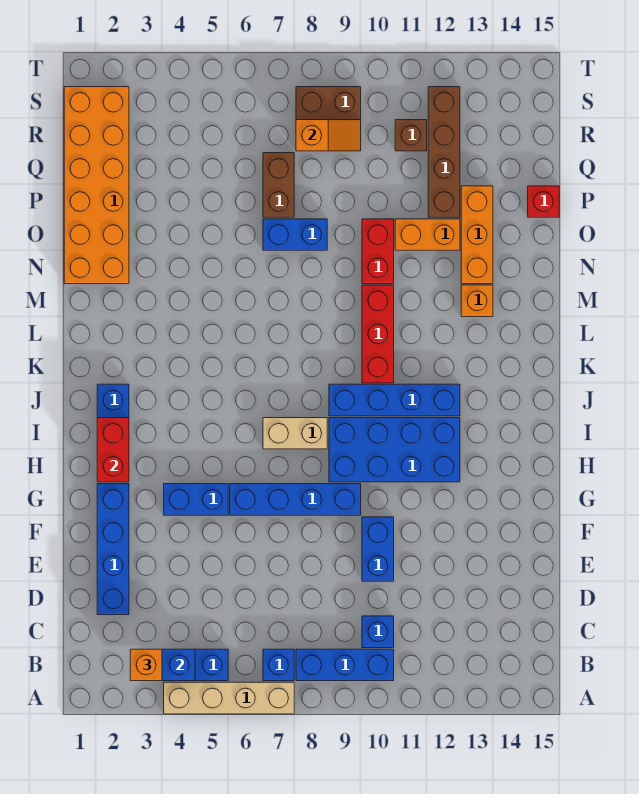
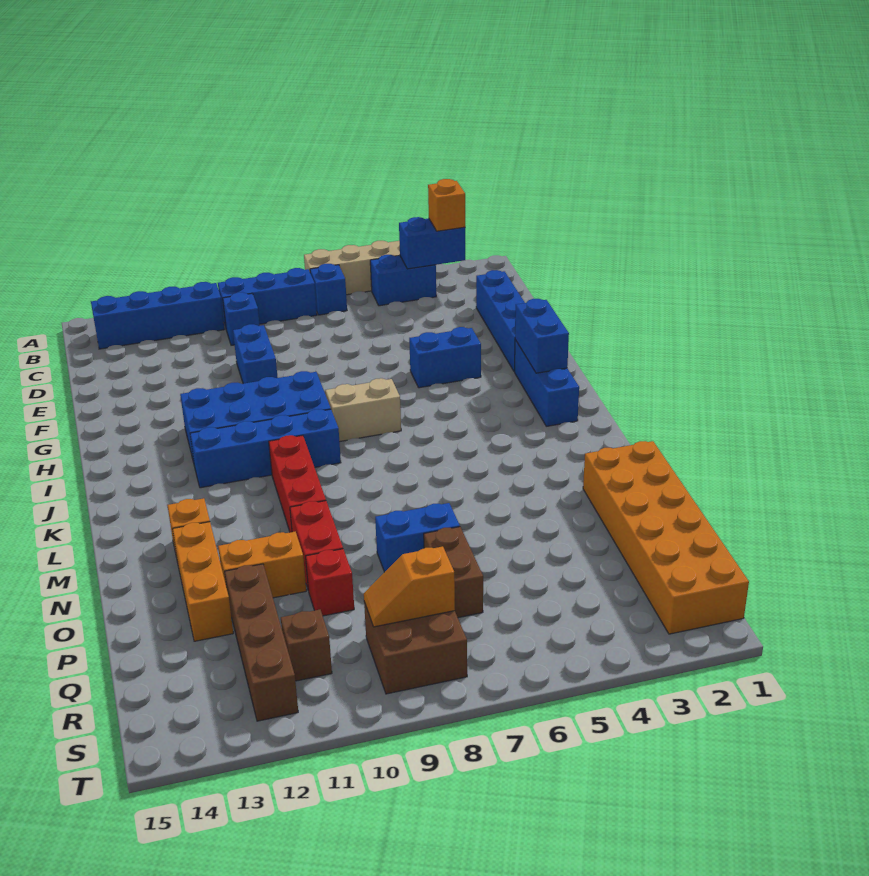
blue brick G6:G9 level 1 -> blue brick B11:B14 level 1
red brick H2:I2 level 2 -> blue brick H2:I2 level 2
red brick P15 level 1 -> red brick P10 level 1

